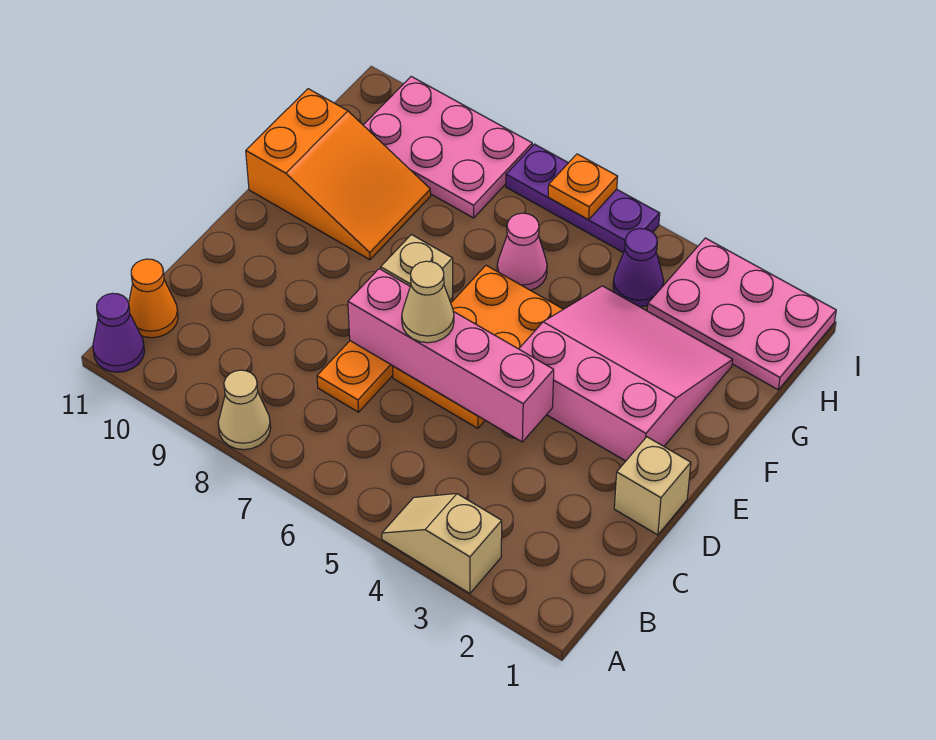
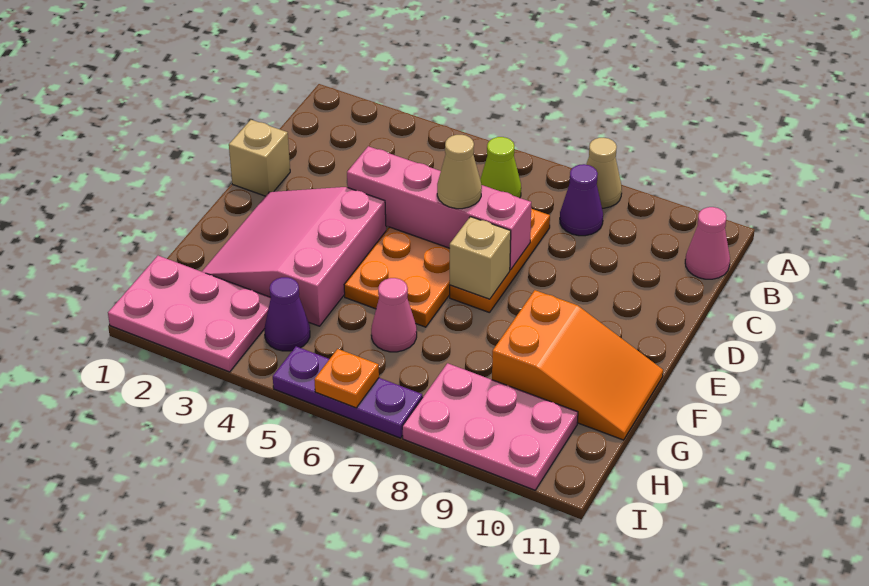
tan slope A3:A4 level 1 top 3 -> none
purple cone A11 level 1 -> purple cone B8 level 1
none -> lime cone B6 level 1
orange cone B11 level 1 -> pink cone B11 level 1
pink slope E2:G4 level 1 top E -> pink slope E2:G4 level 1 top 4
orange slope F9:G11 level 1 top 11 -> orange slope F9:G11 level 1 top 9

